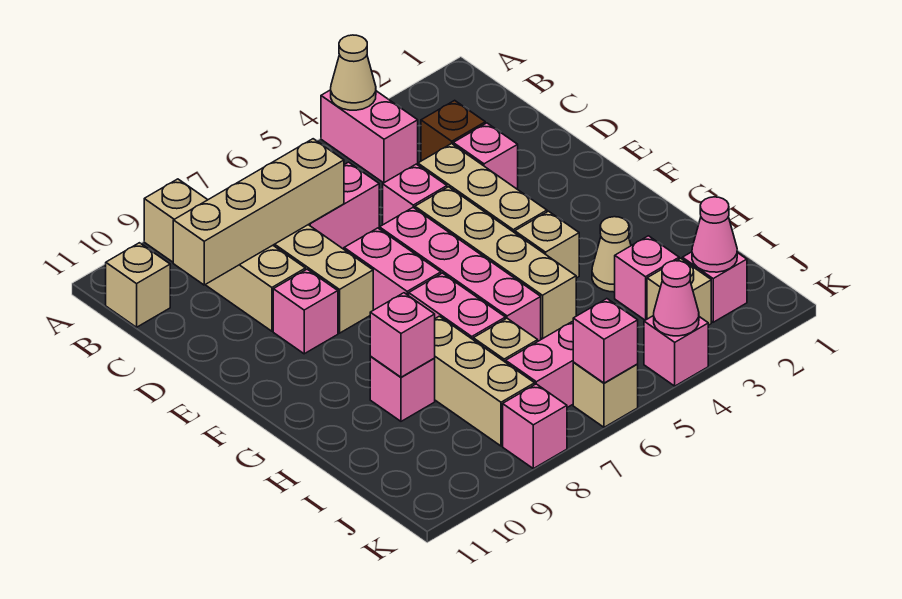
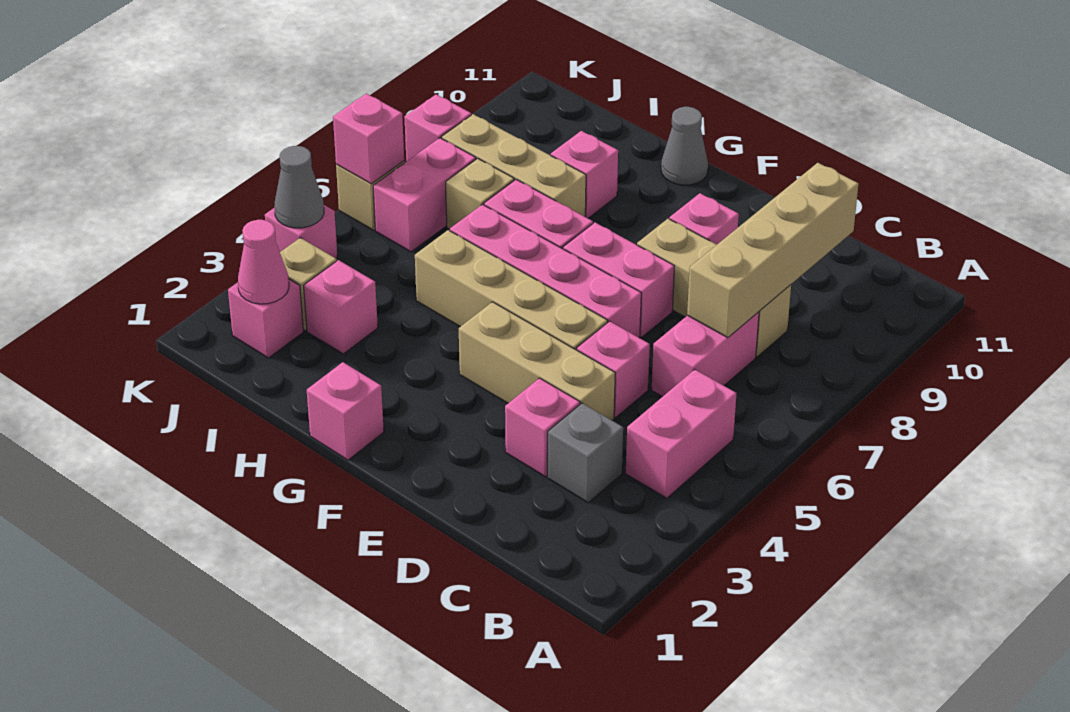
pink brick A4:B4 level 1 -> pink brick B4:B5 level 1
tan cone A4 level 2 -> none
tan brick A9:D9 level 1 -> none
tan brick B11 level 1 -> none
brown brick C3 level 1 -> grey brick C3 level 1
tan brick G4 level 1 -> none
none -> grey cone G11 level 1
tan cone H3 level 1 -> none
pink brick H9 level 2 -> pink brick G1 level 1
pink cone K4 level 2 -> grey cone K4 level 2

